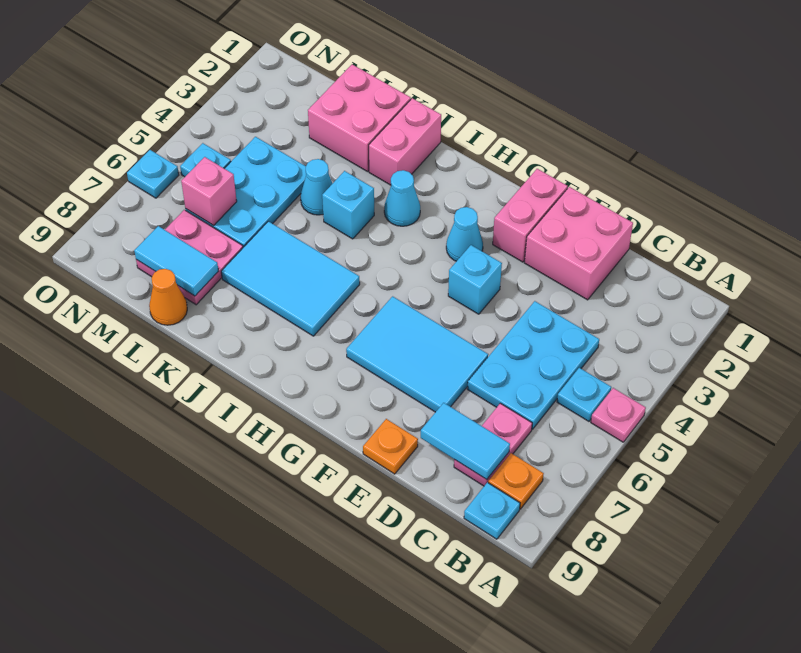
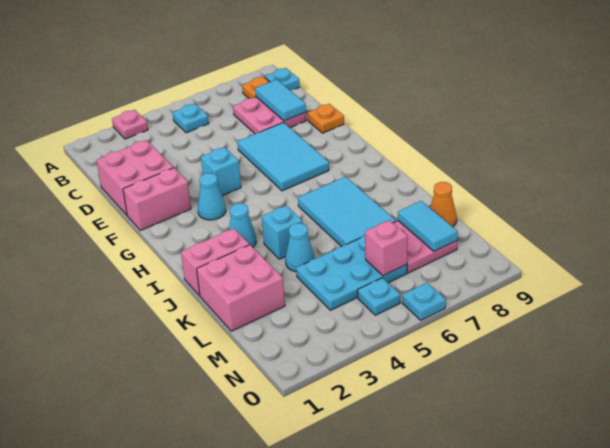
pink plate A5 level 1 -> pink plate A3 level 1
cyan plate C4:D6 level 1 -> none
pink plate C7:C8 level 1 -> pink plate C7:D8 level 1

